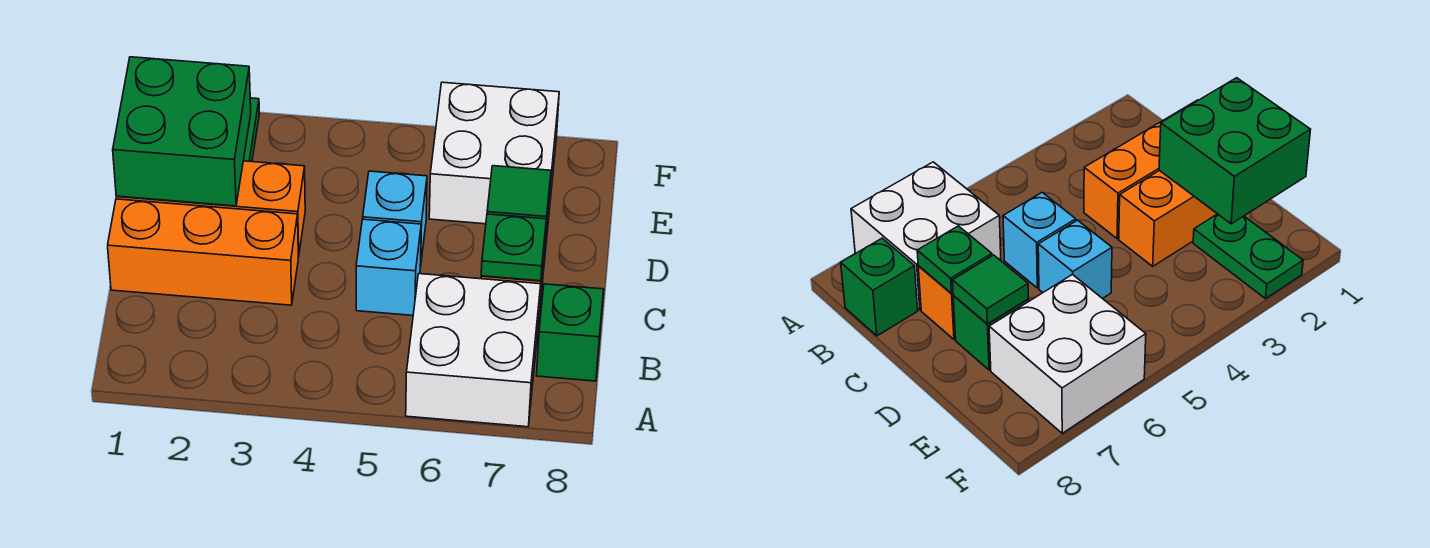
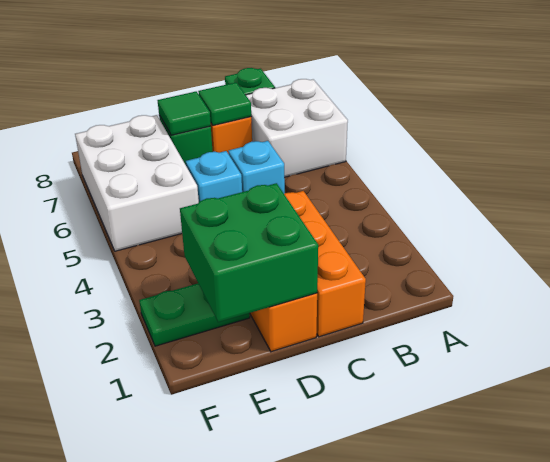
green plate C7 level 2 -> green tile C7 level 2
white brick E6:F7 level 1 -> white brick E5:F7 level 1

